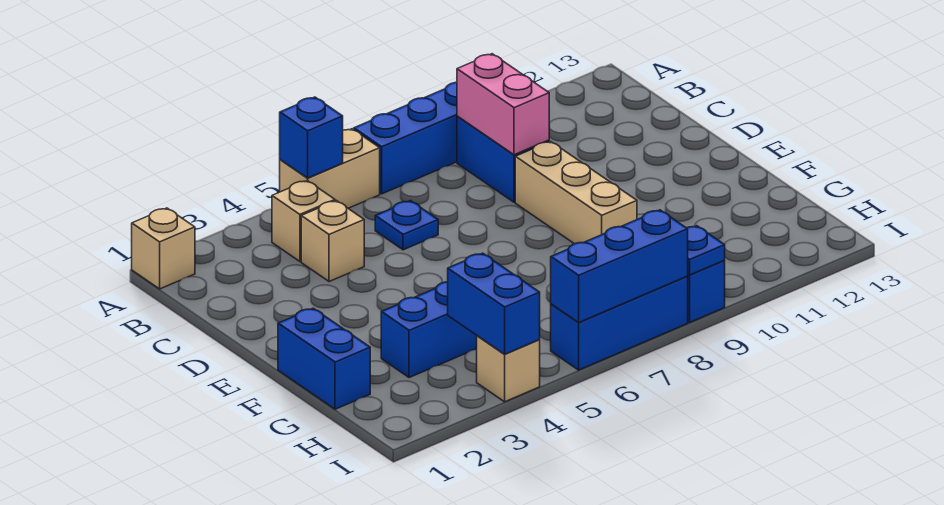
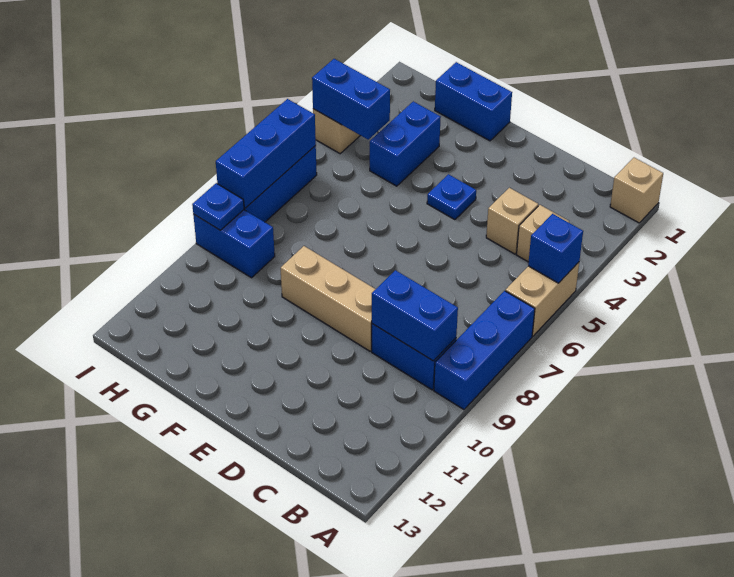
pink brick B9:C9 level 2 -> blue brick B9:C9 level 2
blue plate C6 level 1 -> blue plate E4 level 1

